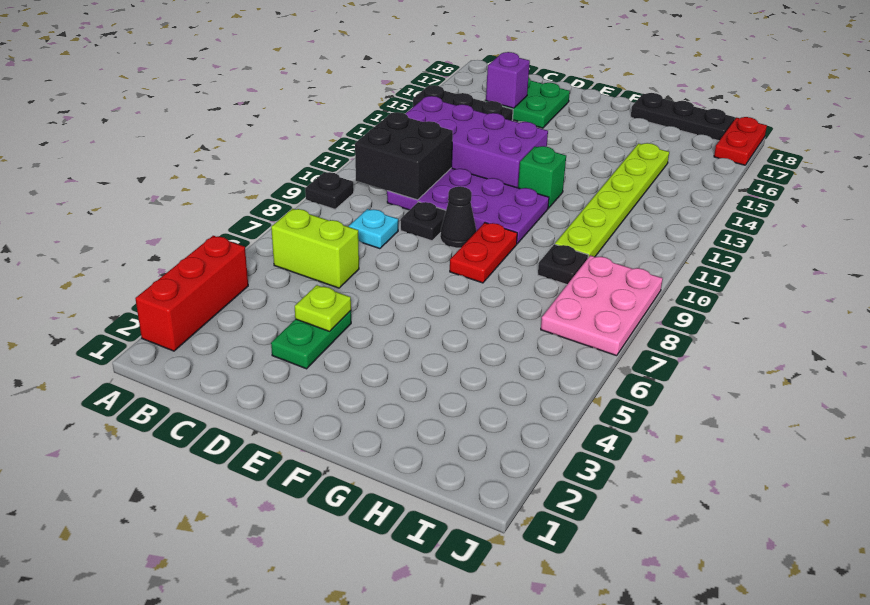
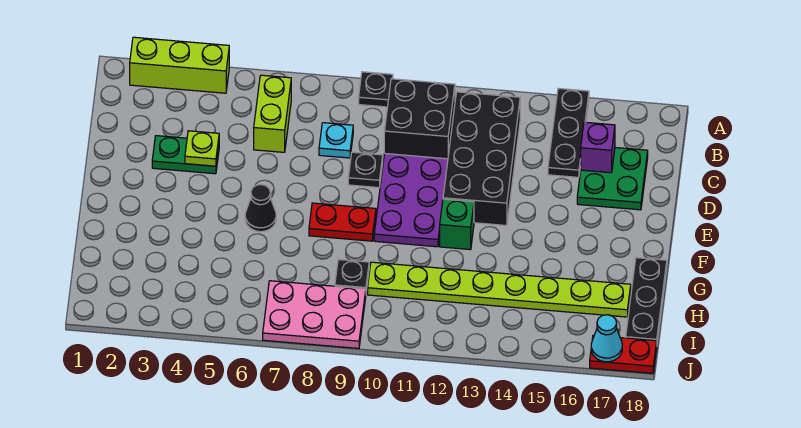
red brick A2:A4 level 1 -> lime brick A2:A4 level 1
purple brick B12:E13 level 1 -> black brick B12:E13 level 1
black cone E9 level 1 -> black cone F6 level 1
lime plate H10:H15 level 1 -> lime plate H10:H17 level 1
none -> cyan cone J17 level 2

